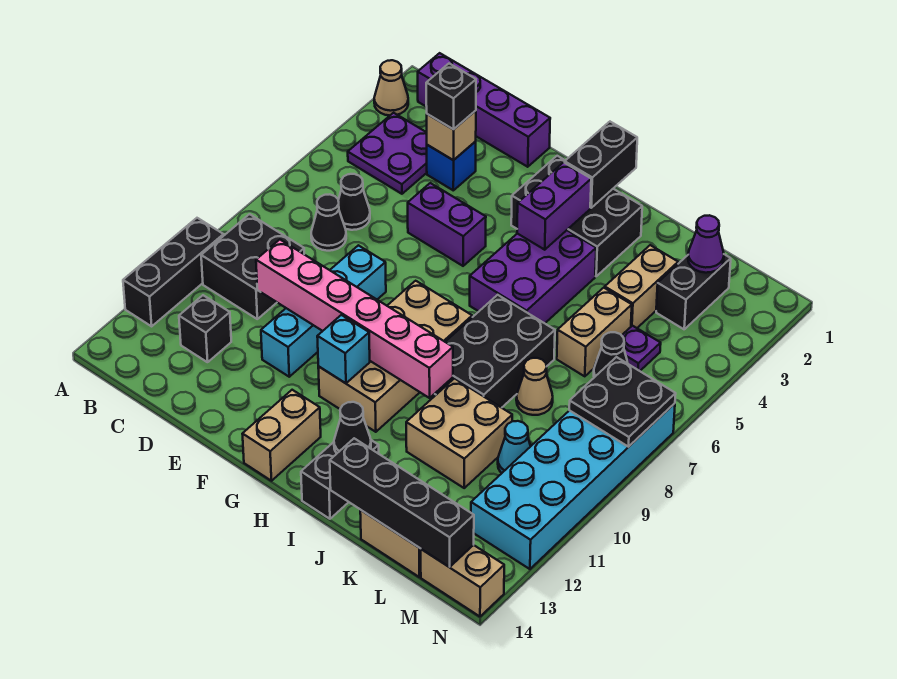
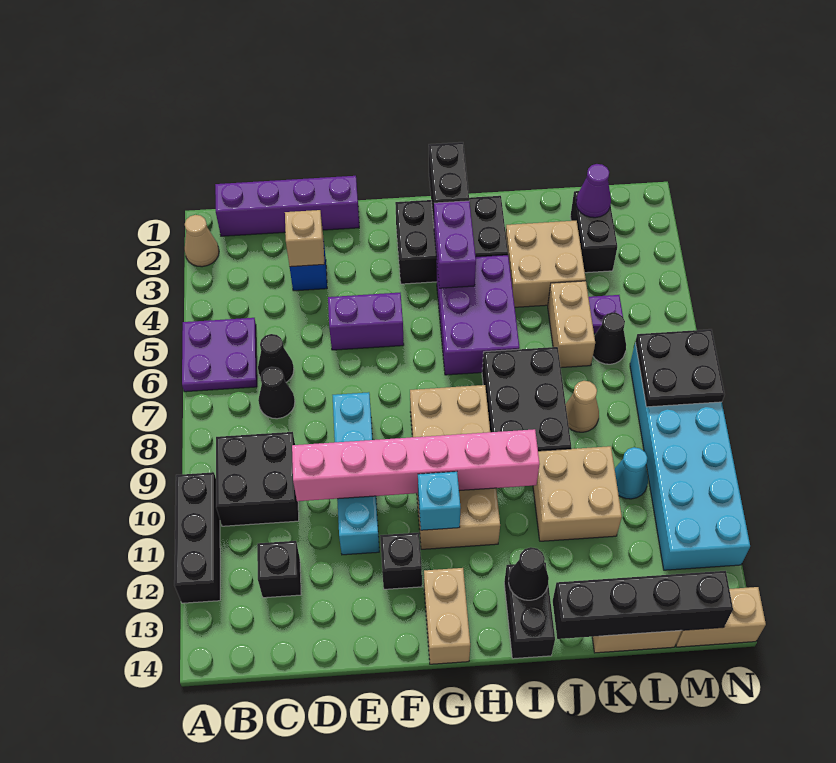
purple plate B3:C4 level 1 -> purple plate A5:B6 level 1
black brick D3 level 3 -> black brick F12 level 1
tan brick K3:K4 level 1 -> tan brick J3:K4 level 1

